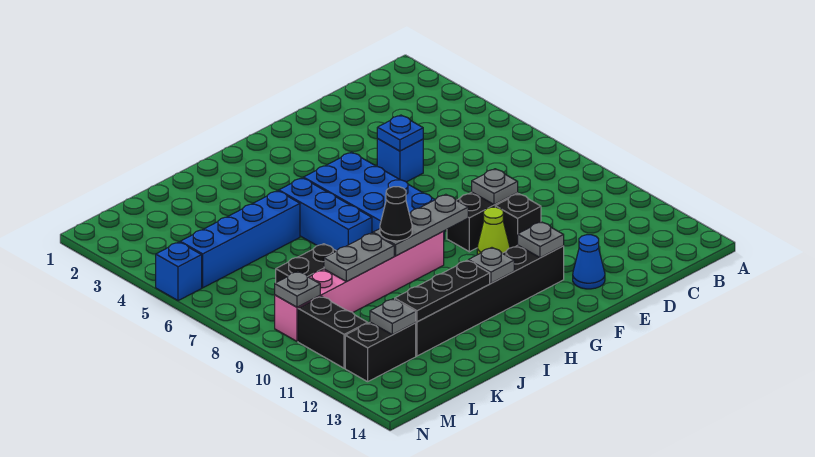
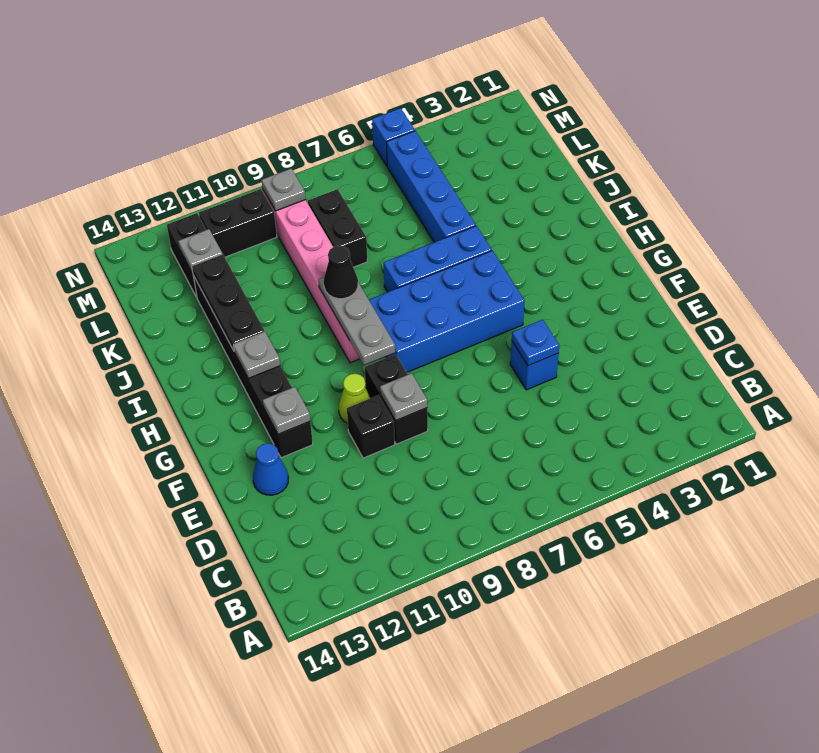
grey plate J9:K9 level 2 -> none

